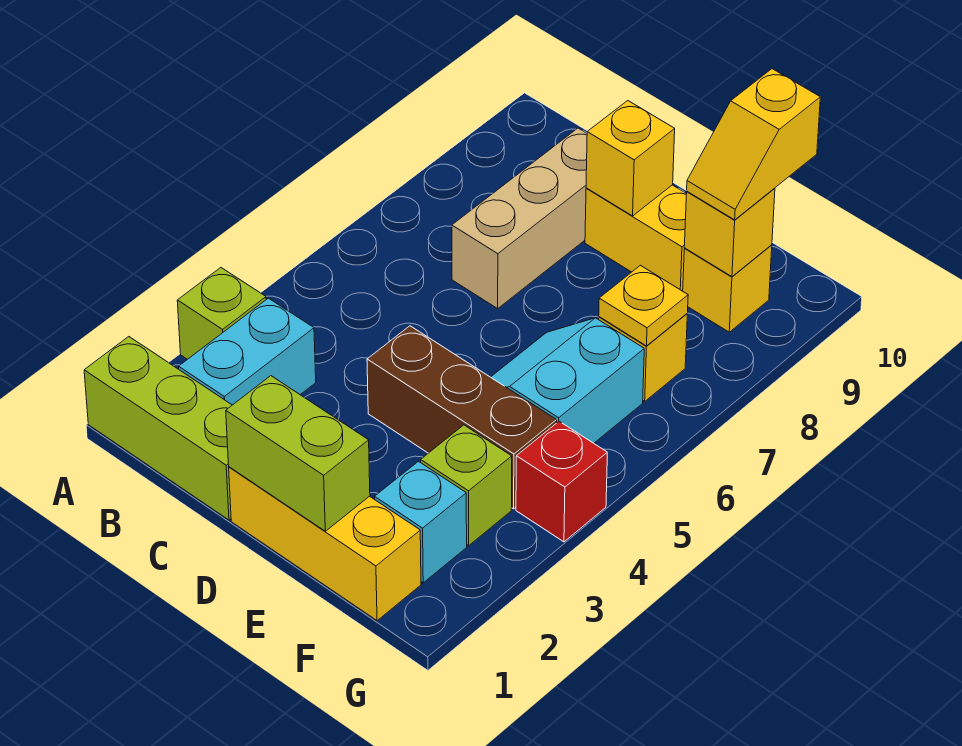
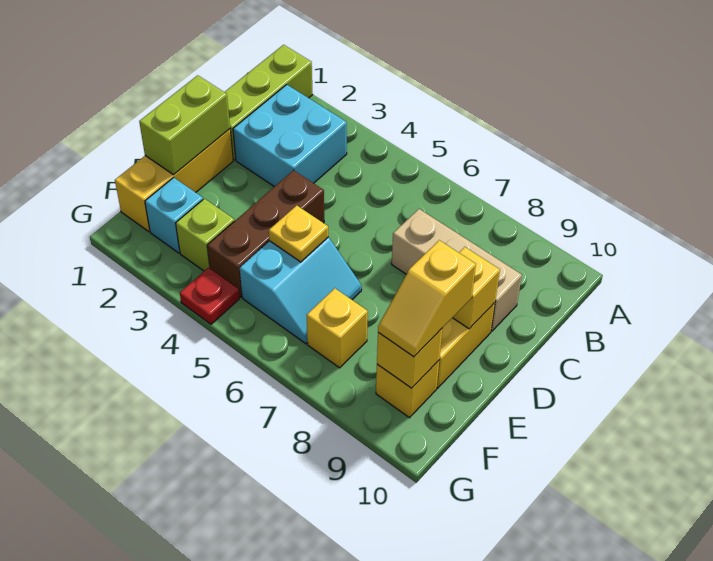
lime brick A3 level 1 -> none
cyan brick B2:B3 level 1 -> cyan brick B2:C3 level 1
cyan slope E5:F6 level 1 top F -> cyan slope E5:F6 level 1 top 5
yellow plate F7 level 2 -> yellow plate E5 level 2
yellow slope F9:F10 level 3 top 10 -> yellow slope E9:F9 level 3 top E
red brick G4 level 1 -> red plate G4 level 1

